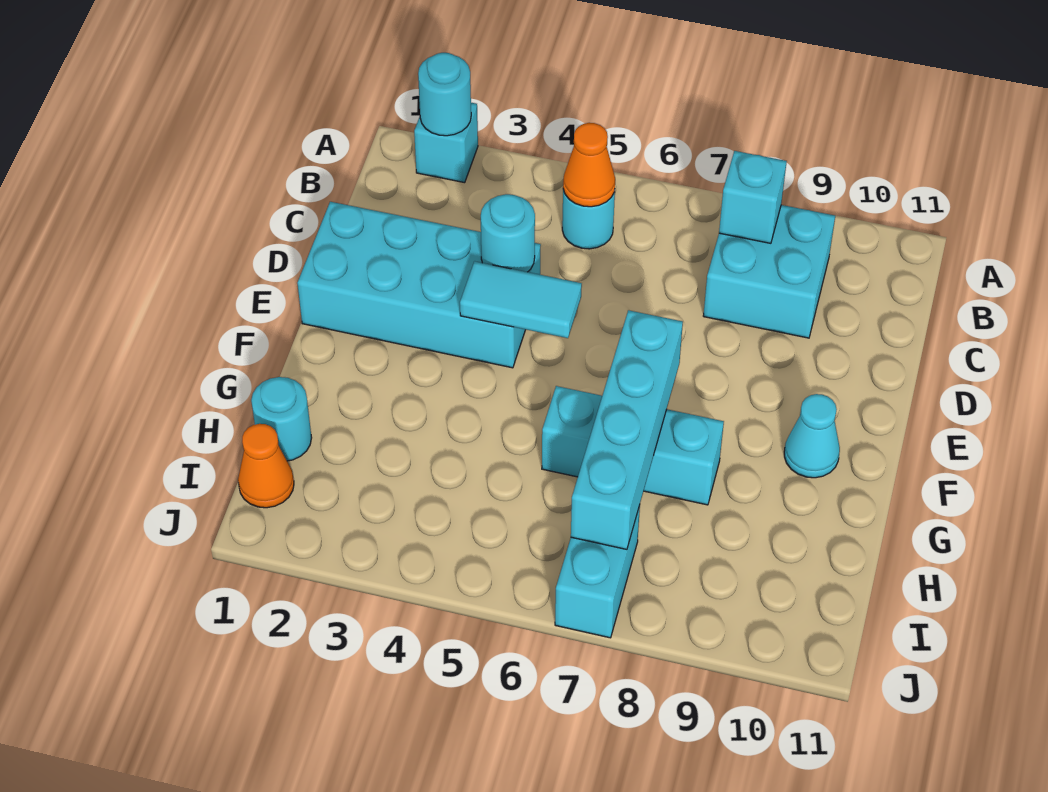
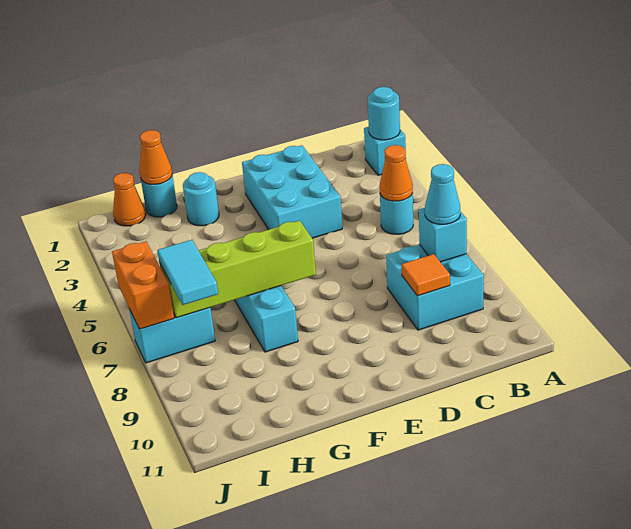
none -> orange tile C9 level 2
cyan brick D1:E4 level 1 -> cyan brick D2:E4 level 1
cyan round brick D4 level 2 -> cyan round brick G2 level 1
cyan tile E4:E5 level 2 -> cyan tile I7:I8 level 3
cyan brick F7:I7 level 2 -> lime brick F7:I7 level 2
cyan cone F10 level 1 -> cyan cone B8 level 3
none -> orange cone H1 level 2
none -> orange brick J6:J7 level 2

